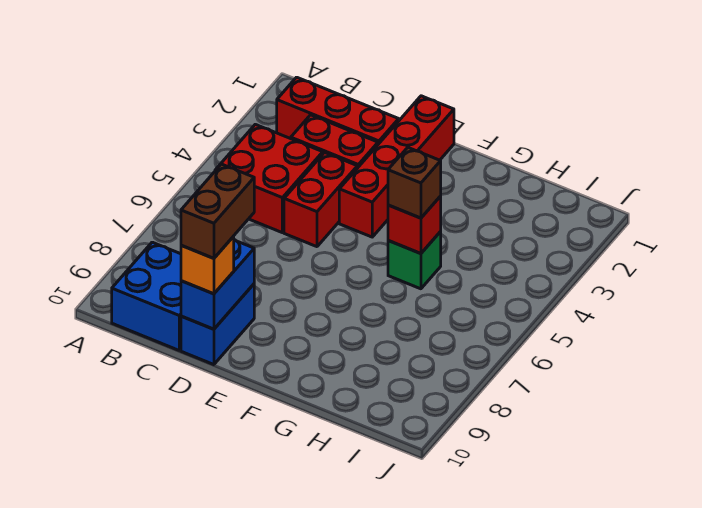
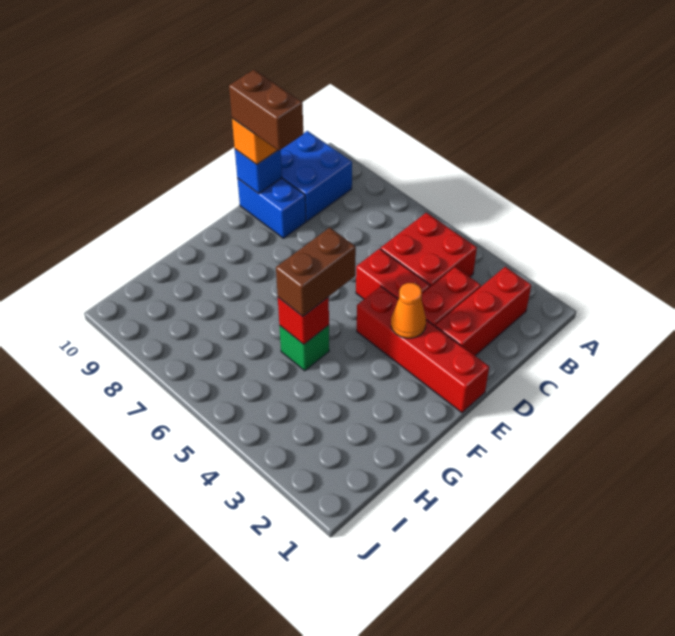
blue brick D9:D10 level 2 -> blue brick D10 level 2
none -> orange cone E3 level 2
brown brick G5 level 3 -> brown brick F5:G5 level 3

